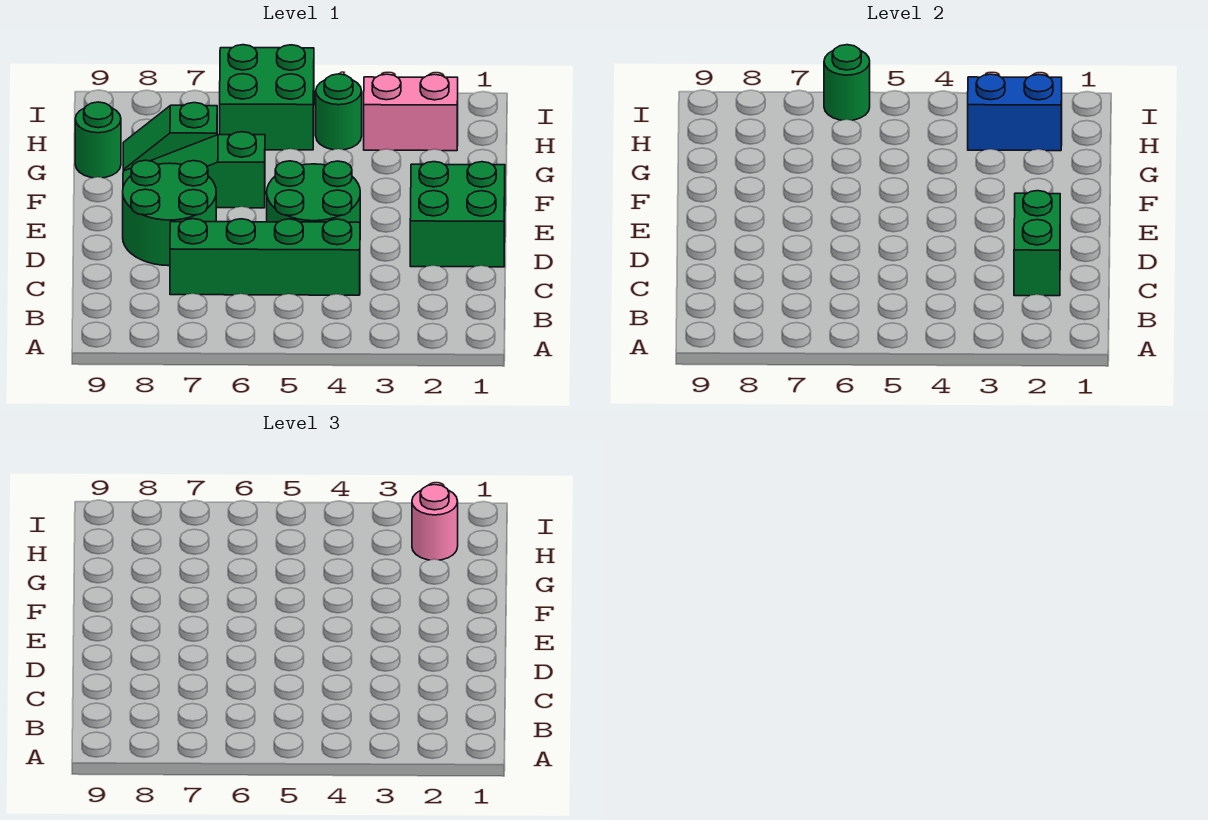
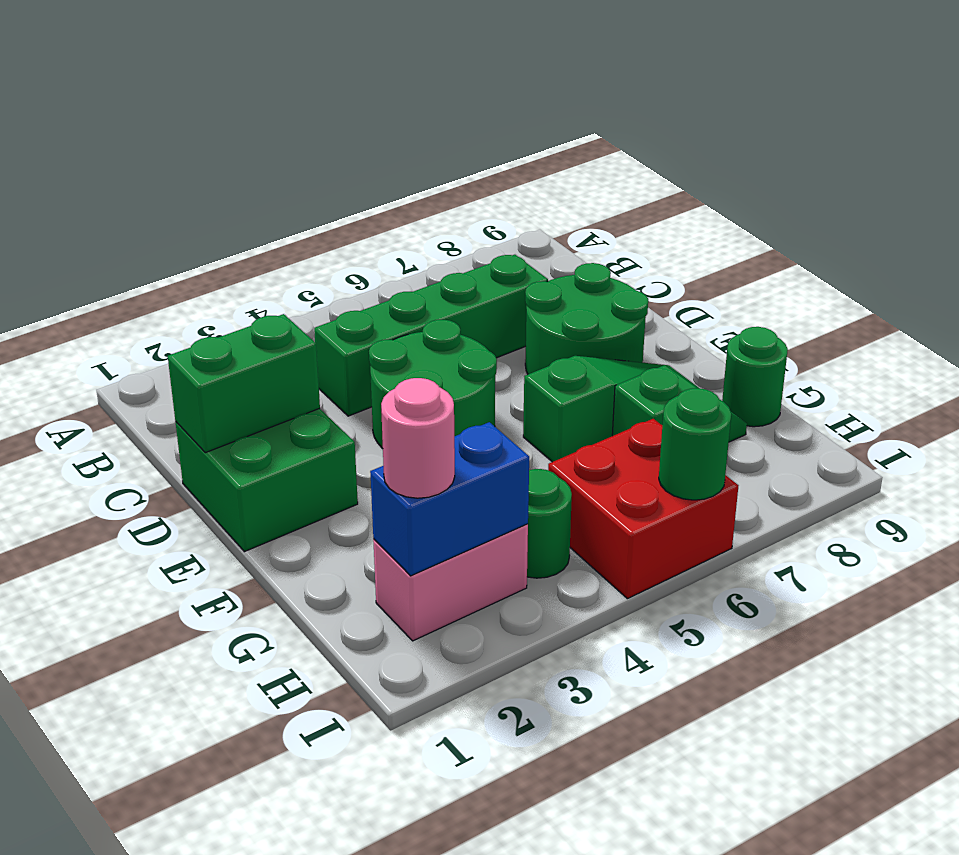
green brick C2:D2 level 2 -> green brick D1:D2 level 2
green brick H5:I6 level 1 -> red brick H5:I6 level 1

